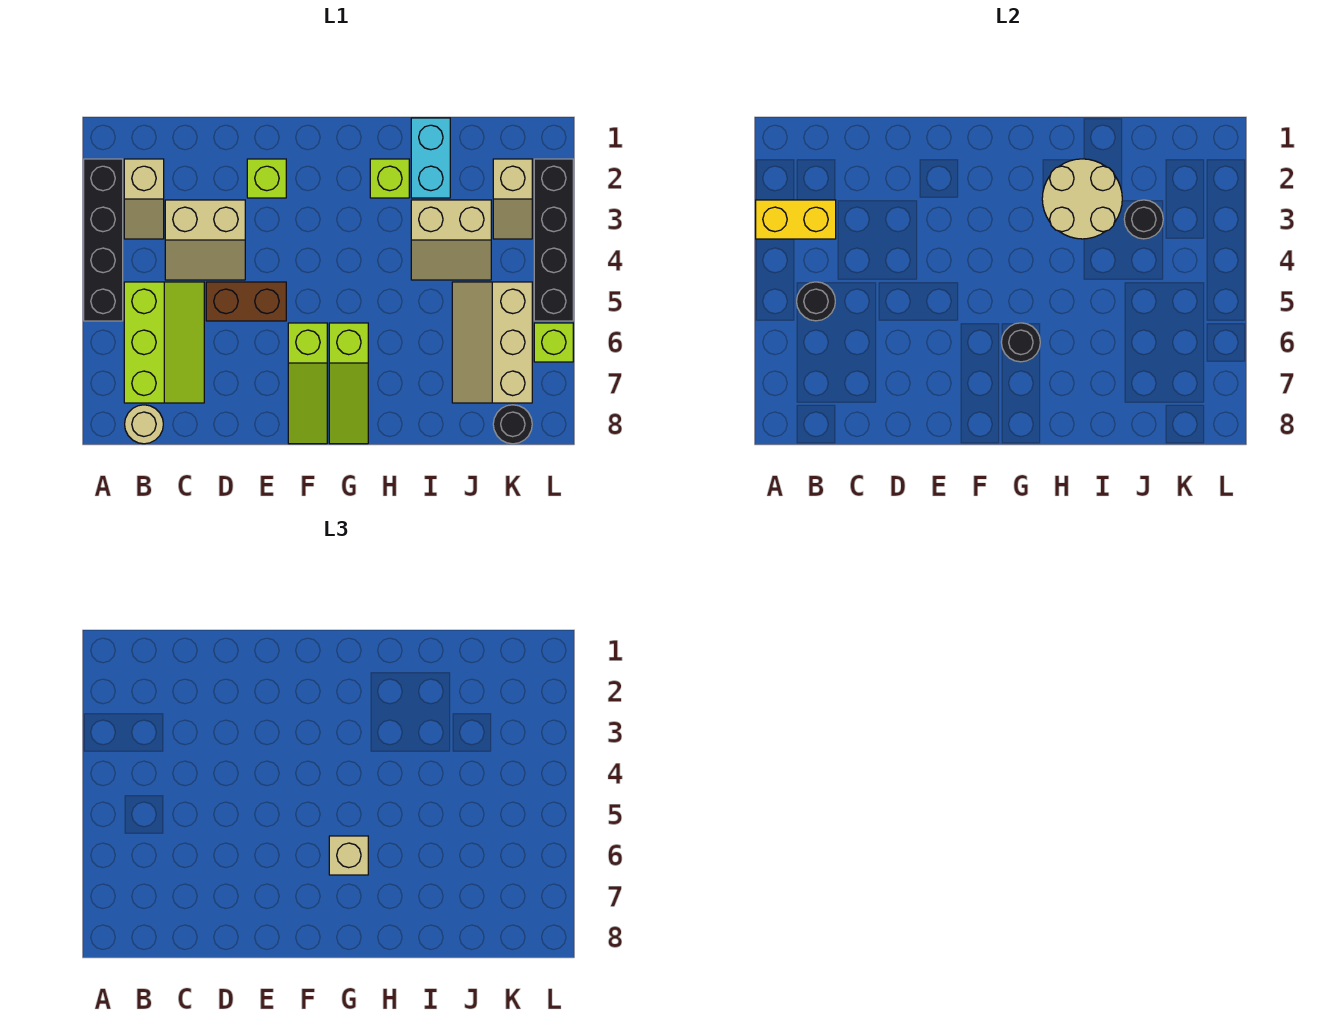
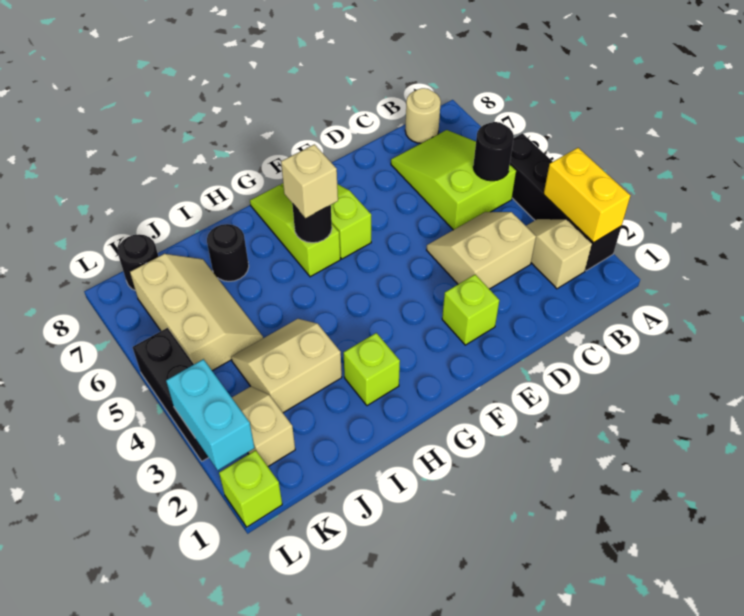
yellow brick A3:B3 level 2 -> yellow brick A2:A3 level 2
lime slope B5:C7 level 1 top B -> lime slope B5:C7 level 1 top 5
brown brick D5:E5 level 1 -> none
tan round brick H2:I3 level 2 -> none
cyan brick I1:I2 level 1 -> cyan brick L2:L3 level 2
black round brick J3 level 2 -> black round brick I7 level 1
black brick L2:L5 level 1 -> black brick L3:L5 level 1
lime brick L6 level 1 -> lime brick L1 level 1

